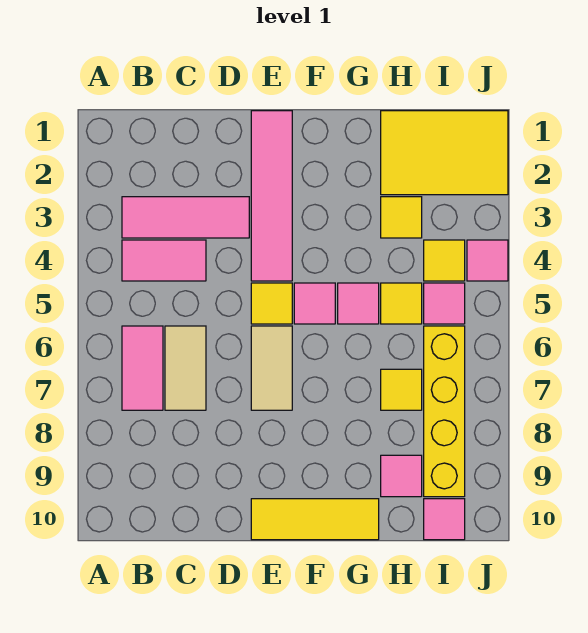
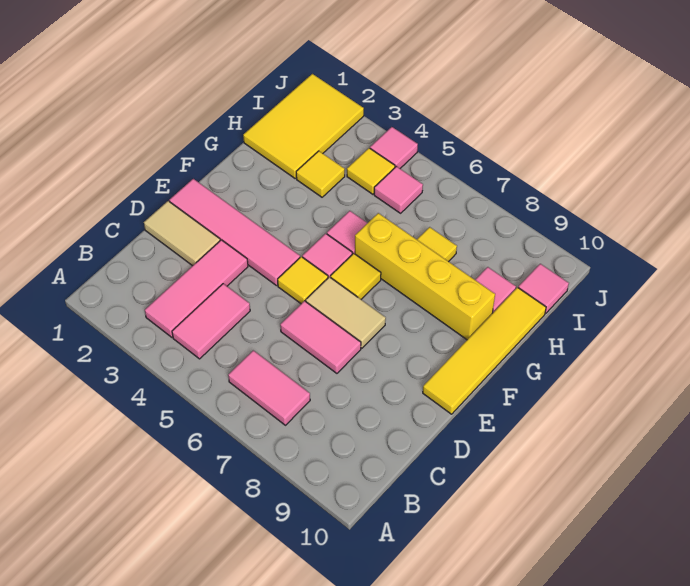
tan tile C6:C7 level 1 -> tan tile D1:D2 level 1
none -> pink tile D6:D7 level 1
yellow tile E10:G10 level 1 -> yellow tile E10:H10 level 1
yellow tile H5 level 1 -> yellow tile F6 level 1
yellow brick I6:I9 level 1 -> yellow brick G6:G9 level 1

